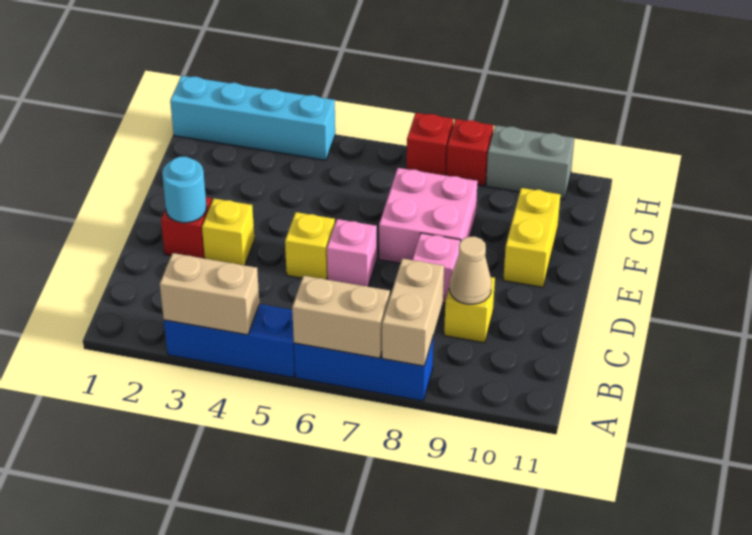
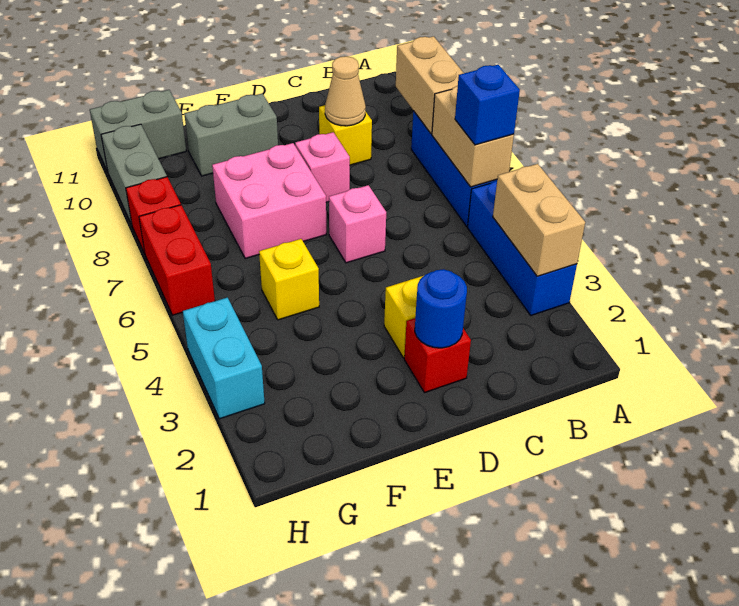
none -> blue brick A6 level 3
tan brick A8:B8 level 2 -> tan brick A8:A9 level 2
cyan round brick D2 level 2 -> blue round brick D2 level 2
yellow brick D5 level 1 -> yellow brick F5 level 1
yellow brick E10:F10 level 1 -> grey brick E10:F10 level 1
none -> grey brick G11:H11 level 1
cyan brick H1:H4 level 1 -> cyan brick H3:H4 level 1
red brick H7 level 1 -> red brick H6:H7 level 1

